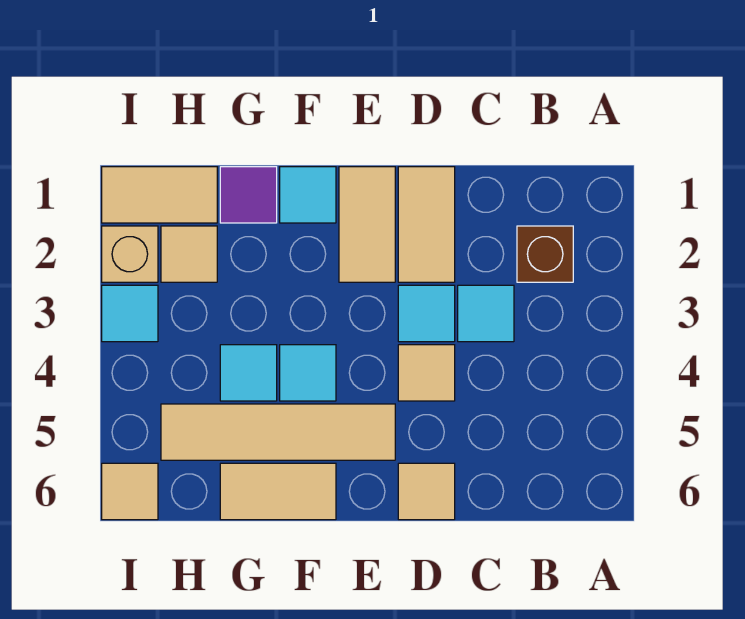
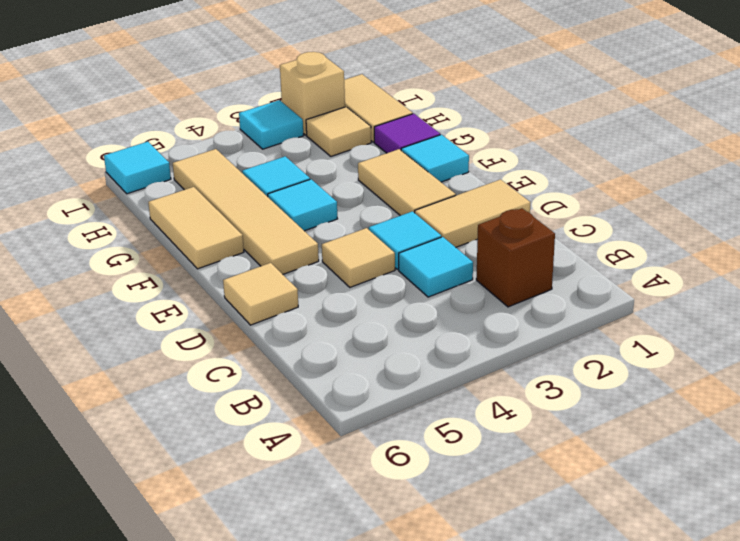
tan tile E1:E2 level 1 -> tan tile E2:F2 level 1
tan tile I6 level 1 -> cyan tile I6 level 1

